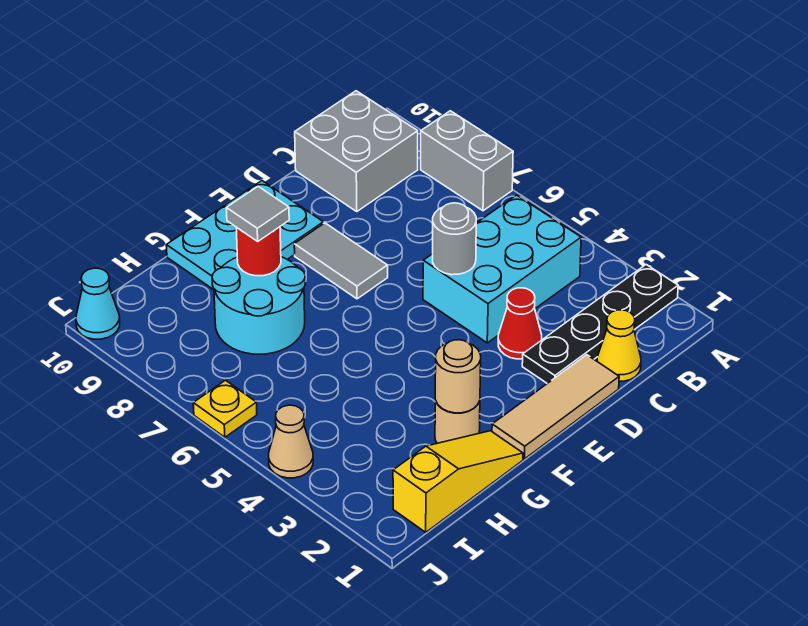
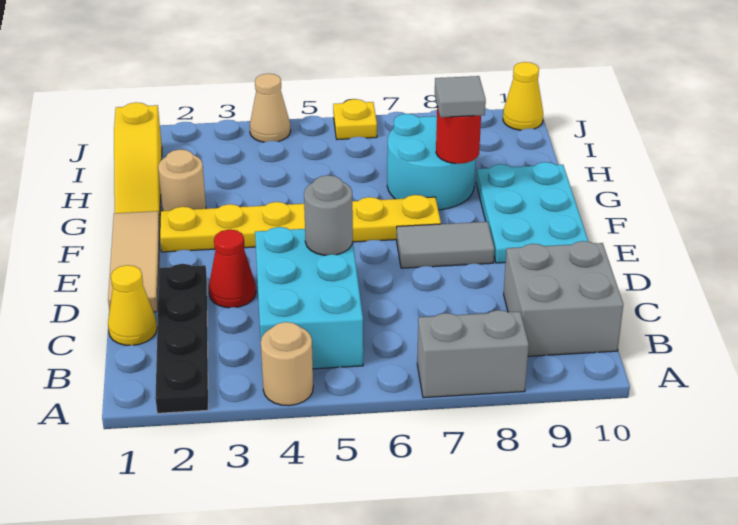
none -> yellow plate F2:F7 level 1
tan round brick G2 level 2 -> tan round brick A4 level 1
cyan cone J10 level 1 -> yellow cone J10 level 1

